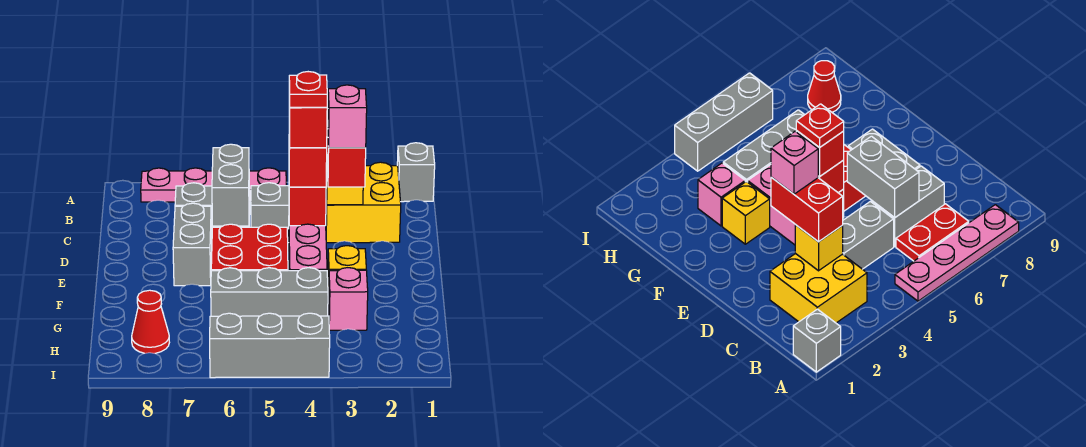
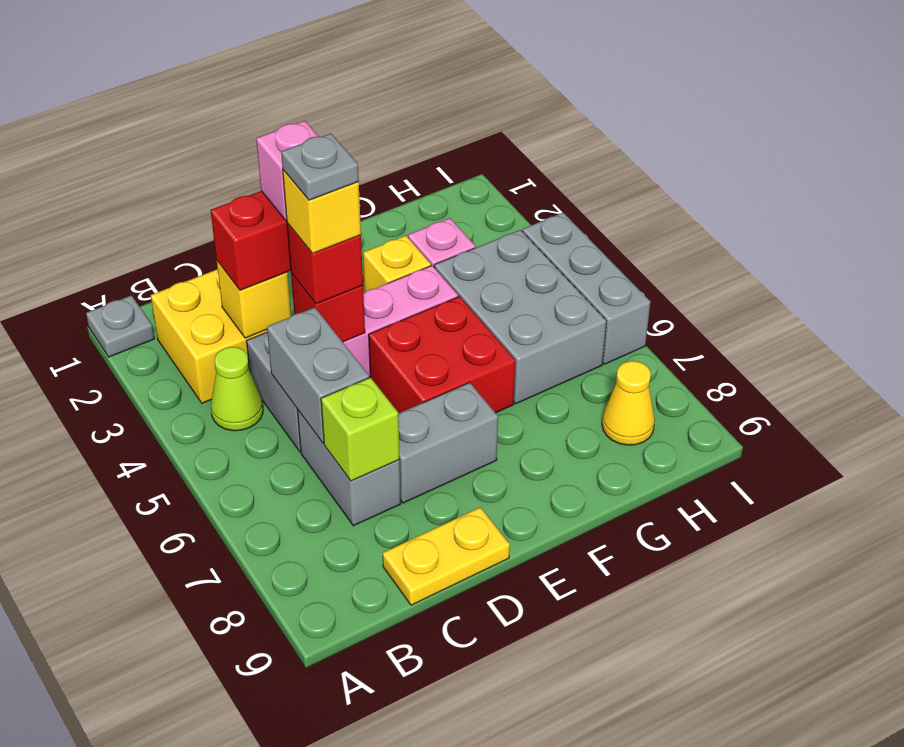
grey brick A1 level 1 -> grey plate A1 level 1
pink plate A5:A8 level 1 -> none
none -> lime cone B4 level 1
red plate B6:B7 level 1 -> none
grey brick C6:D6 level 2 -> grey brick C5:C6 level 2
none -> lime brick C7 level 2
none -> yellow plate C9:D9 level 1
red brick D4 level 4 -> yellow brick D4 level 4
red plate D4 level 5 -> grey plate D4 level 5
grey brick G4:G6 level 1 -> grey brick G4:H6 level 1
red cone H8 level 1 -> yellow cone H8 level 1

